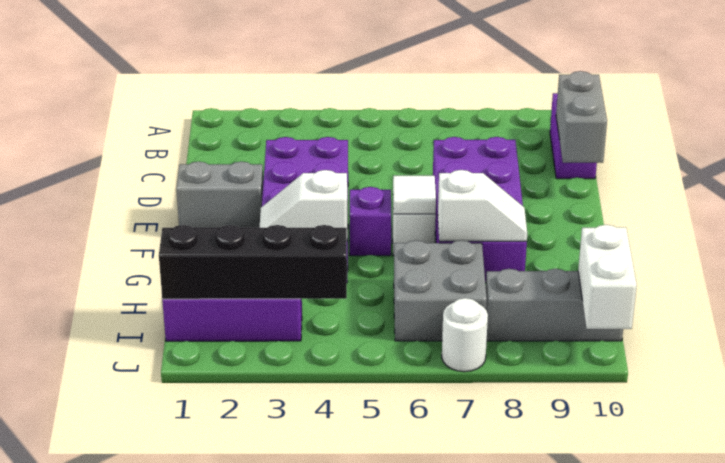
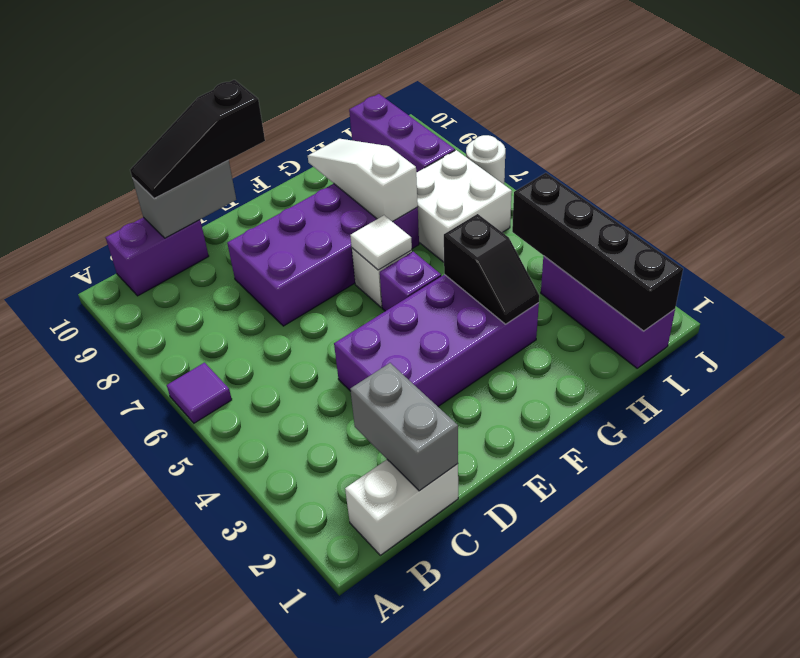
none -> purple tile A6 level 1
none -> black slope C10:E10 level 3 top E
grey brick E1:E2 level 1 -> grey brick C1:C2 level 2
white slope G3:G4 level 2 top 4 -> black slope G3:G4 level 2 top 4
white slope G7:G8 level 2 top 7 -> white slope G7:G9 level 2 top 7
grey brick H6:I7 level 1 -> white brick H6:I7 level 1
grey brick I8:I10 level 1 -> purple brick I8:I10 level 1
white brick I10:J10 level 2 -> white brick B1:C1 level 1

